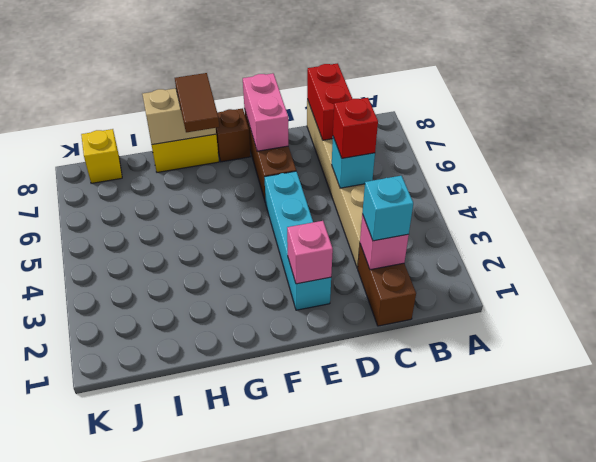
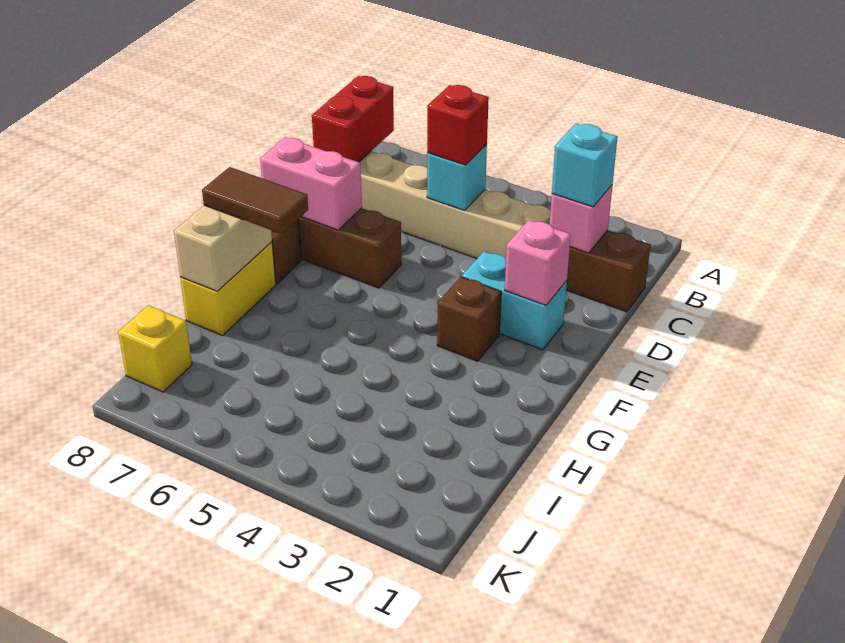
red brick C7:C8 level 2 -> red brick B8:C8 level 2
cyan brick E2:E5 level 1 -> cyan brick E2:E3 level 1
none -> brown brick F3 level 1

